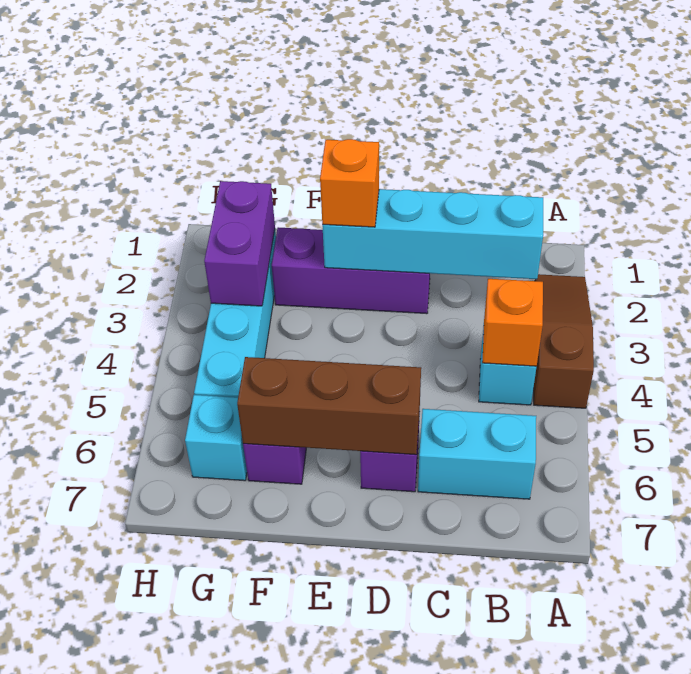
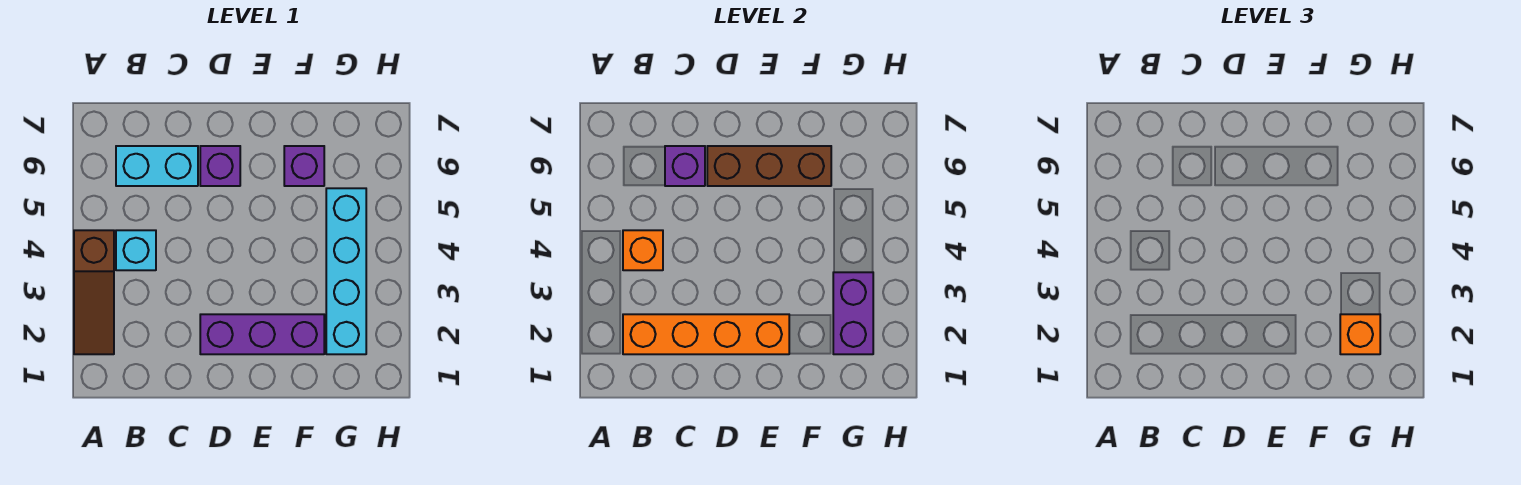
cyan brick B2:E2 level 2 -> orange brick B2:E2 level 2
none -> purple brick C6 level 2
orange brick E2 level 3 -> orange brick G2 level 3
cyan brick G6 level 1 -> none

